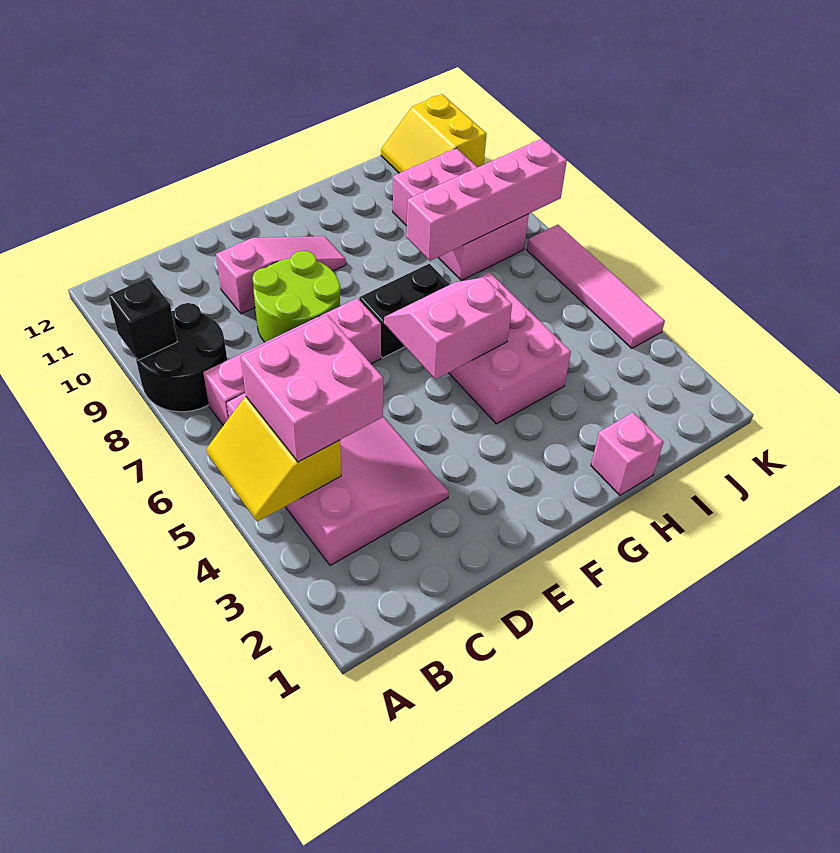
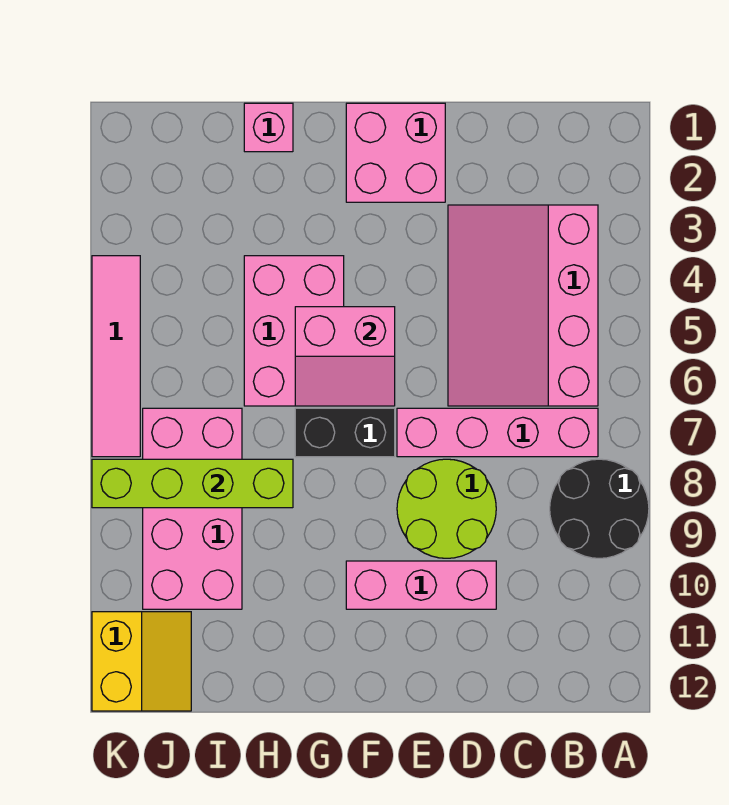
yellow slope A4:B5 level 2 top B -> none
black brick A9 level 2 -> none
pink brick B4:C5 level 3 -> pink brick E1:F2 level 1
pink slope D10:F10 level 1 top D -> pink brick D10:F10 level 1
pink brick H8:K8 level 2 -> lime brick H8:K8 level 2
pink brick I8:J10 level 1 -> pink brick I7:J10 level 1

